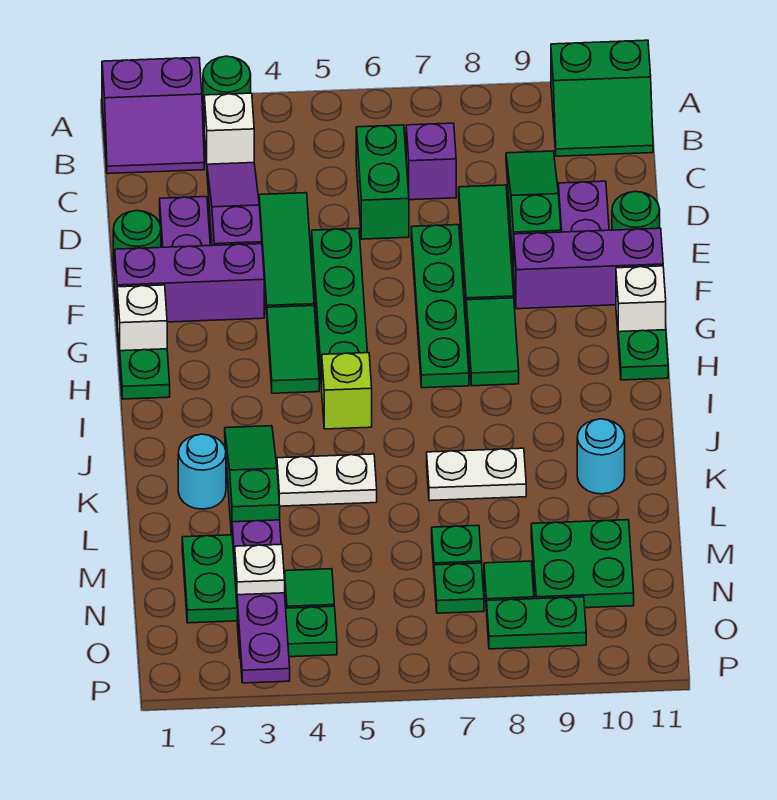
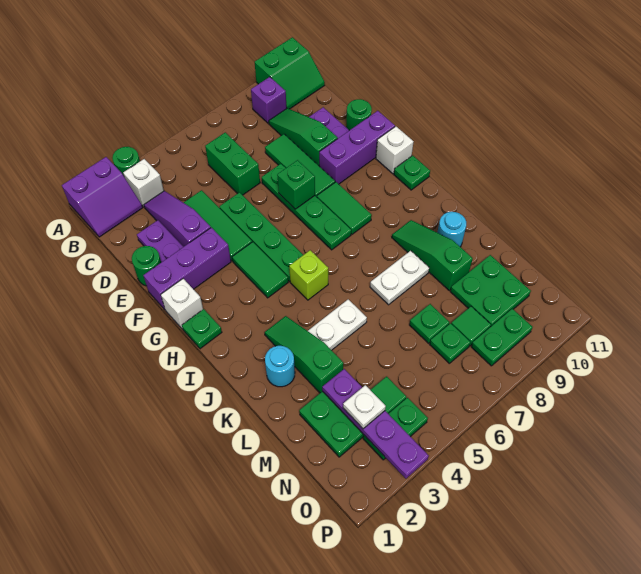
purple brick C7 level 1 -> purple brick B9 level 1
none -> green brick F7 level 2
none -> green slope J9:L9 level 1 top L

